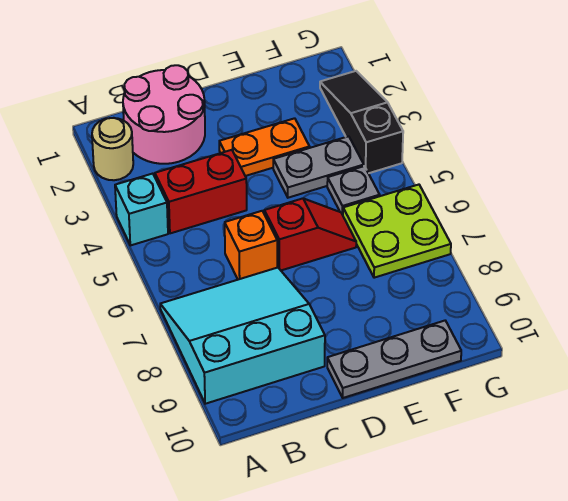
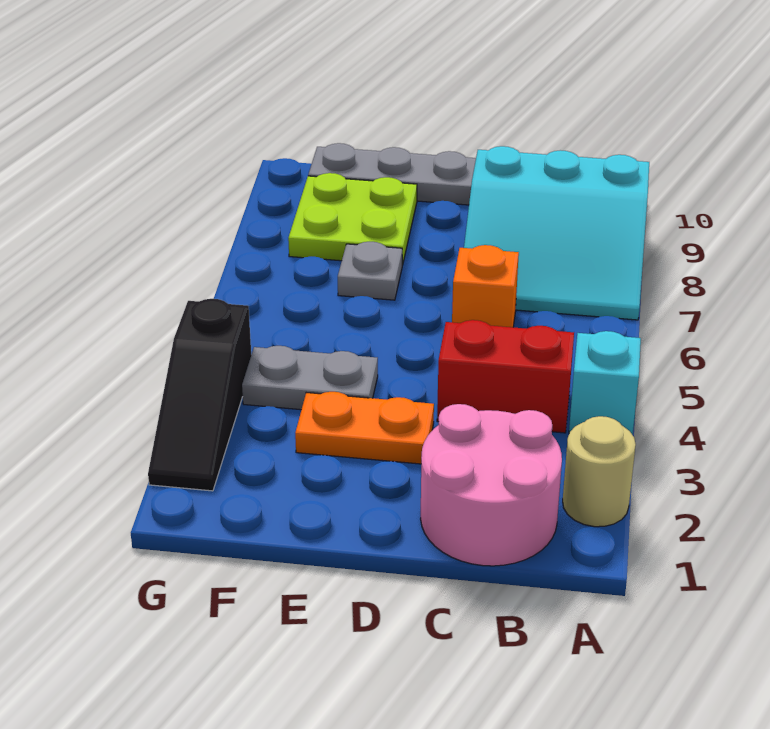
red slope D6:E6 level 1 top D -> none
grey plate F5 level 1 -> grey plate E7 level 1
lime plate F6:G7 level 1 -> lime plate E8:F9 level 1

